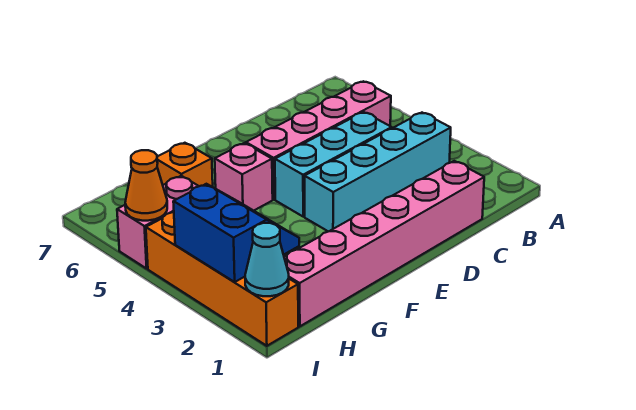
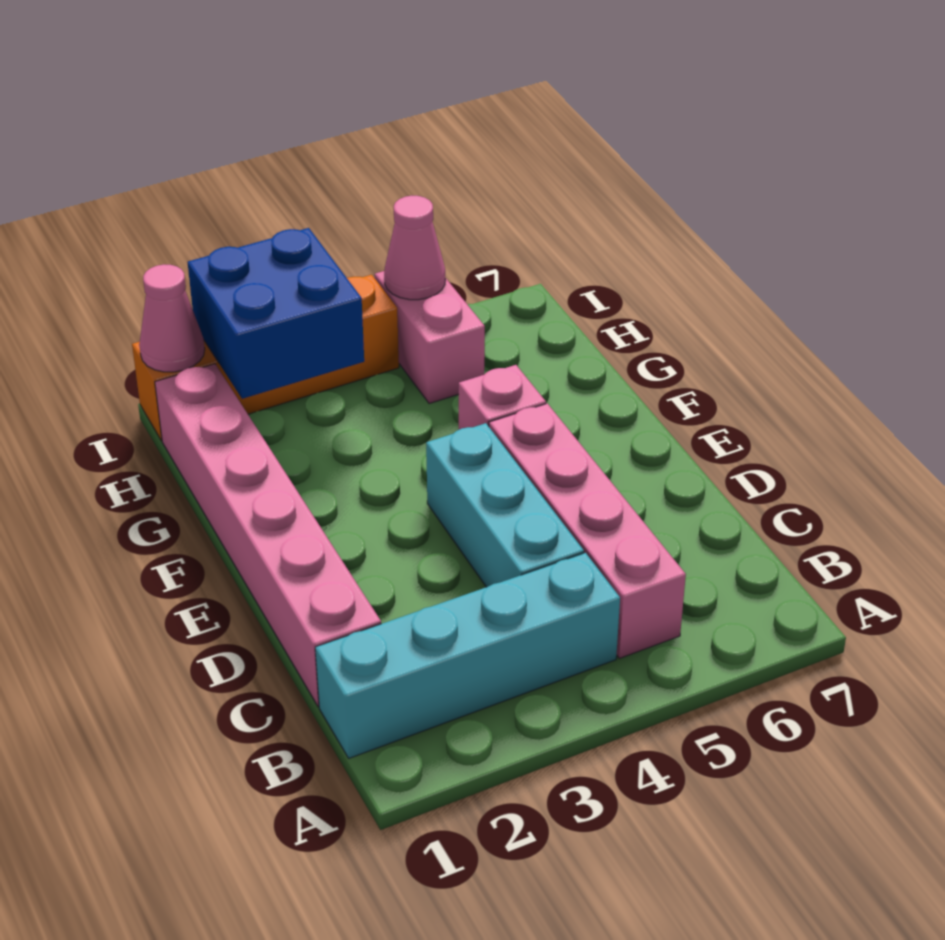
cyan brick B3:E3 level 1 -> cyan brick B1:B4 level 1
orange brick G6 level 1 -> none
blue slope H2:I3 level 2 top I -> blue brick H2:I3 level 2
cyan cone I1 level 2 -> pink cone I1 level 2
orange cone I5 level 2 -> pink cone I5 level 2

